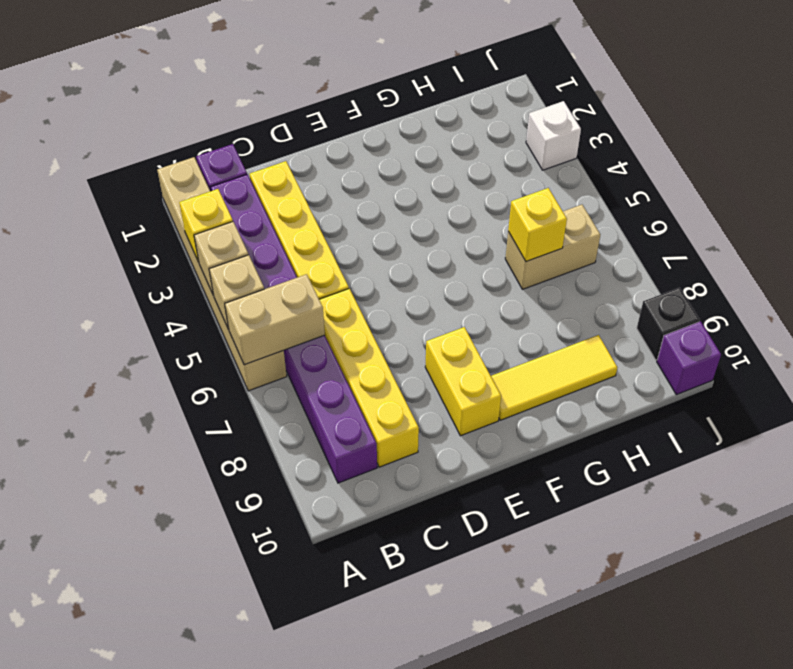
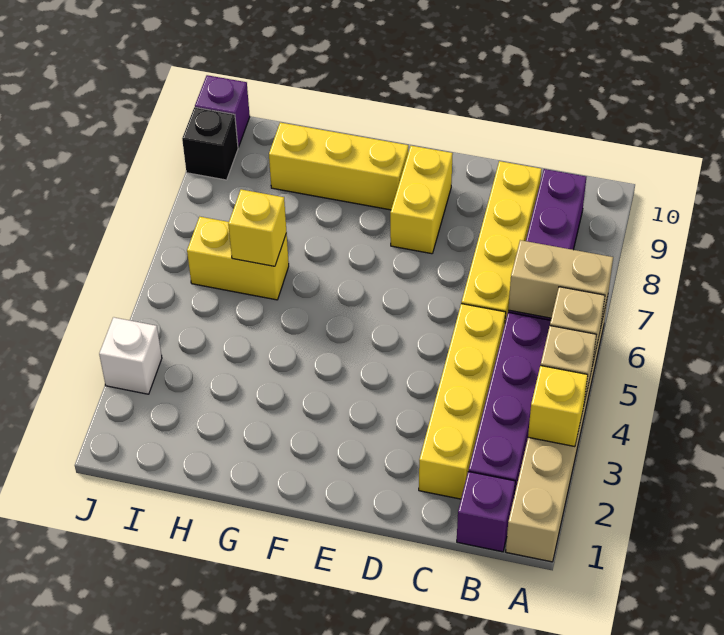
yellow tile F9:H9 level 1 -> yellow brick F9:H9 level 1
tan brick H6:I6 level 1 -> yellow brick H6:I6 level 1

